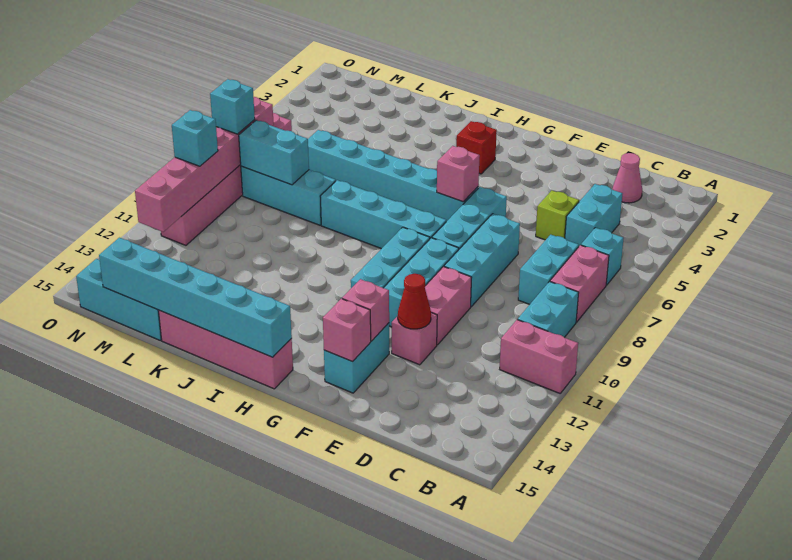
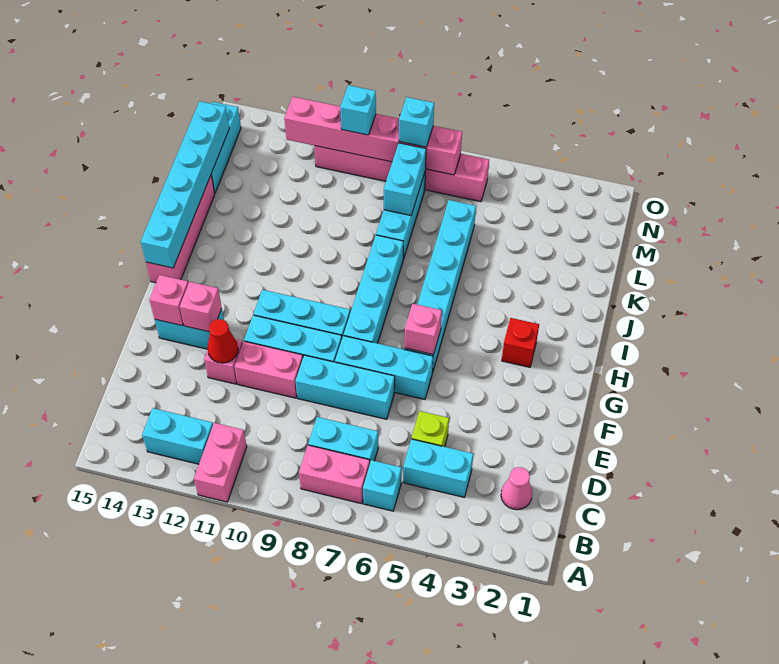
cyan brick B9:B10 level 1 -> cyan brick B12:B13 level 1

